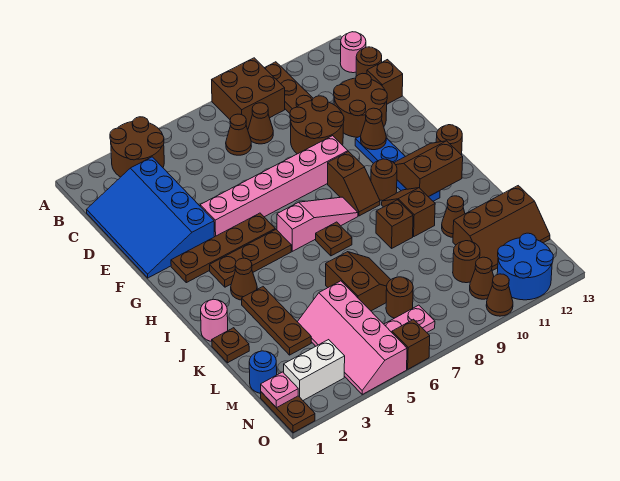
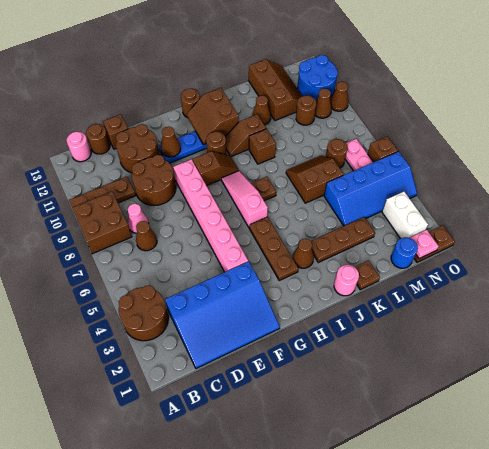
brown cone C8 level 1 -> pink cone C8 level 1
brown plate G2:G5 level 1 -> none
pink slope L4:O5 level 1 top 5 -> blue slope L4:O5 level 1 top 5

